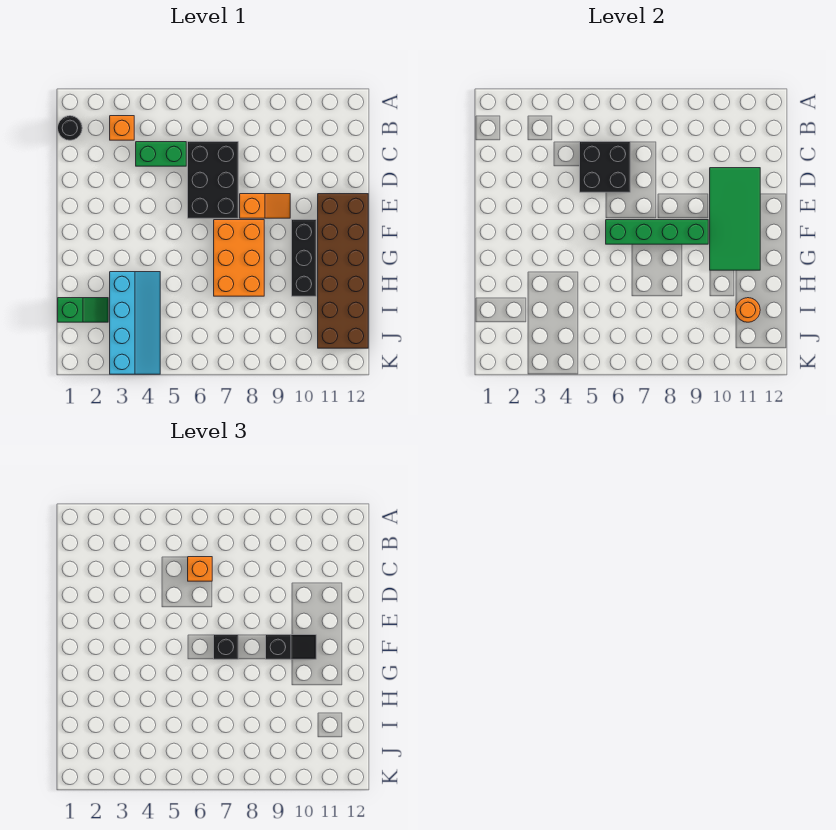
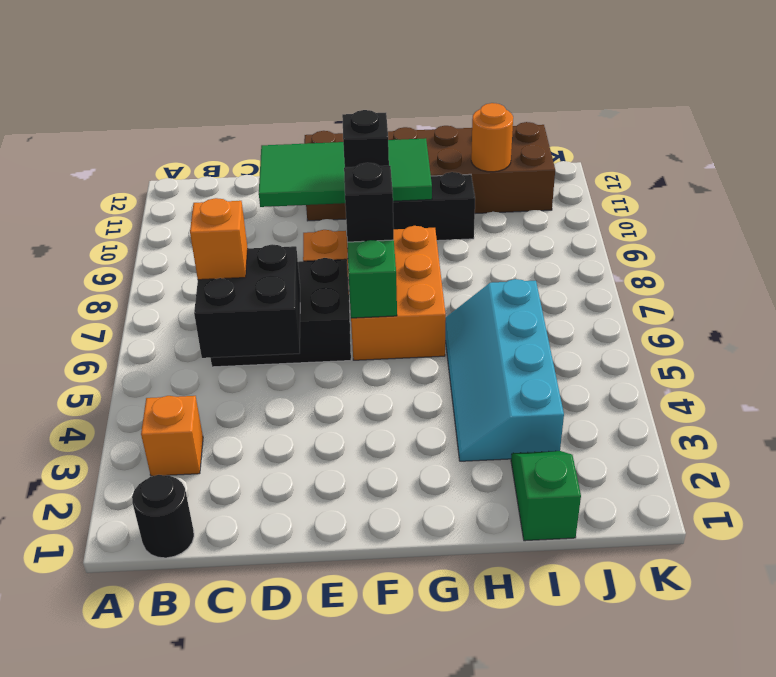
green brick C4:C5 level 1 -> none
orange brick F7:H8 level 1 -> orange brick F6:G8 level 1
cyan slope H3:K4 level 1 top 3 -> cyan slope H3:I6 level 1 top I

